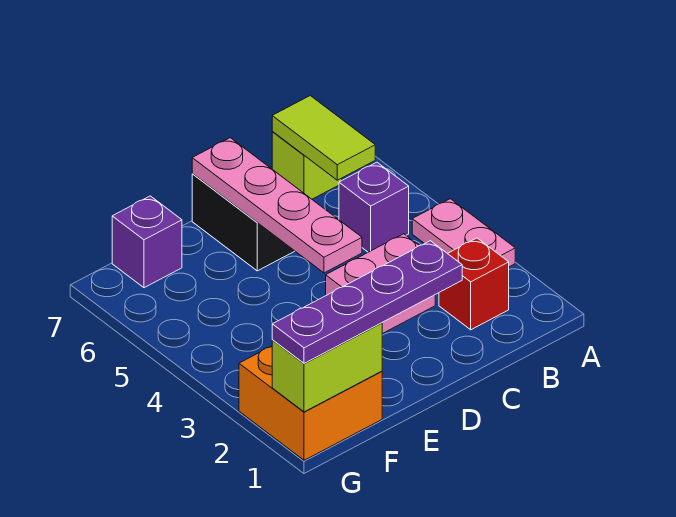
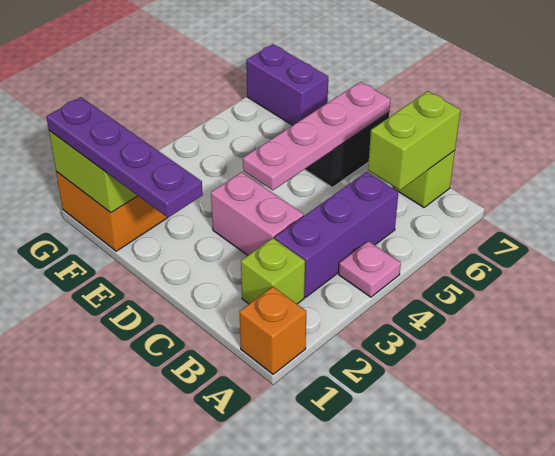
none -> orange brick A1 level 1
pink plate A3:A4 level 1 -> pink plate A4 level 1
red brick B2 level 1 -> lime brick B2 level 1
purple brick B5 level 1 -> purple brick B3:B5 level 1
lime tile B6:B7 level 2 -> lime brick B6:B7 level 2
purple brick F7 level 1 -> purple brick F7:G7 level 1

